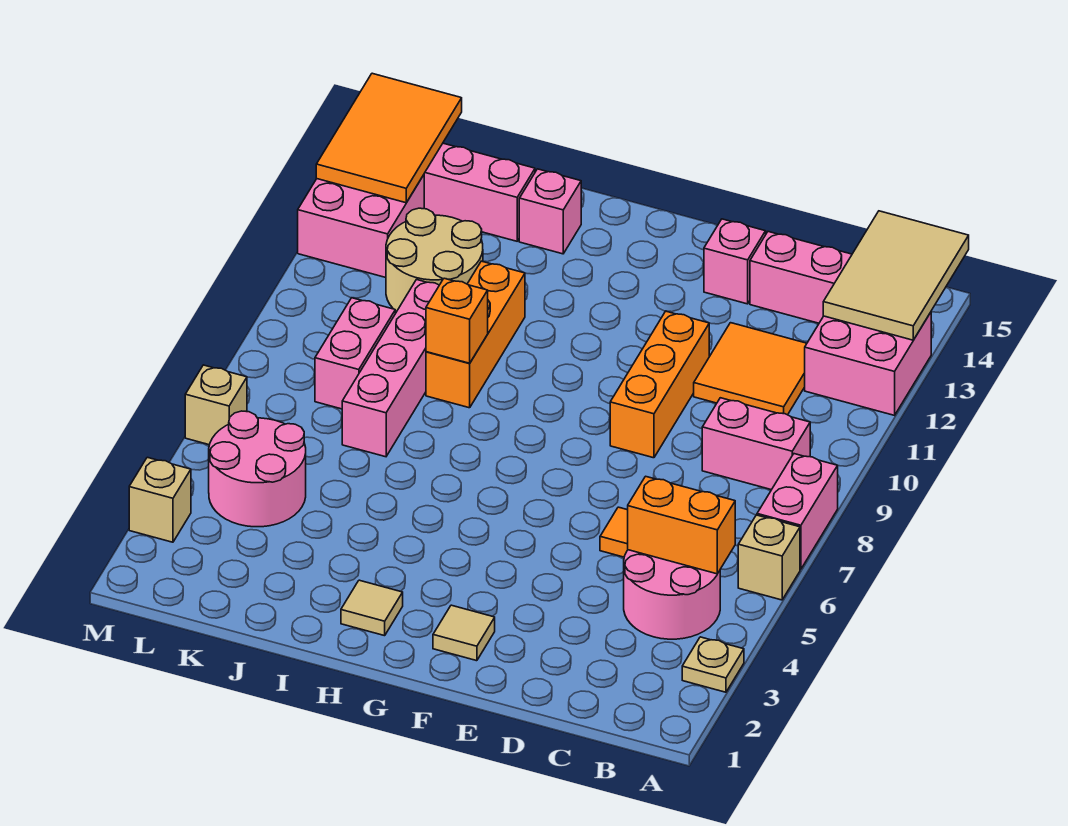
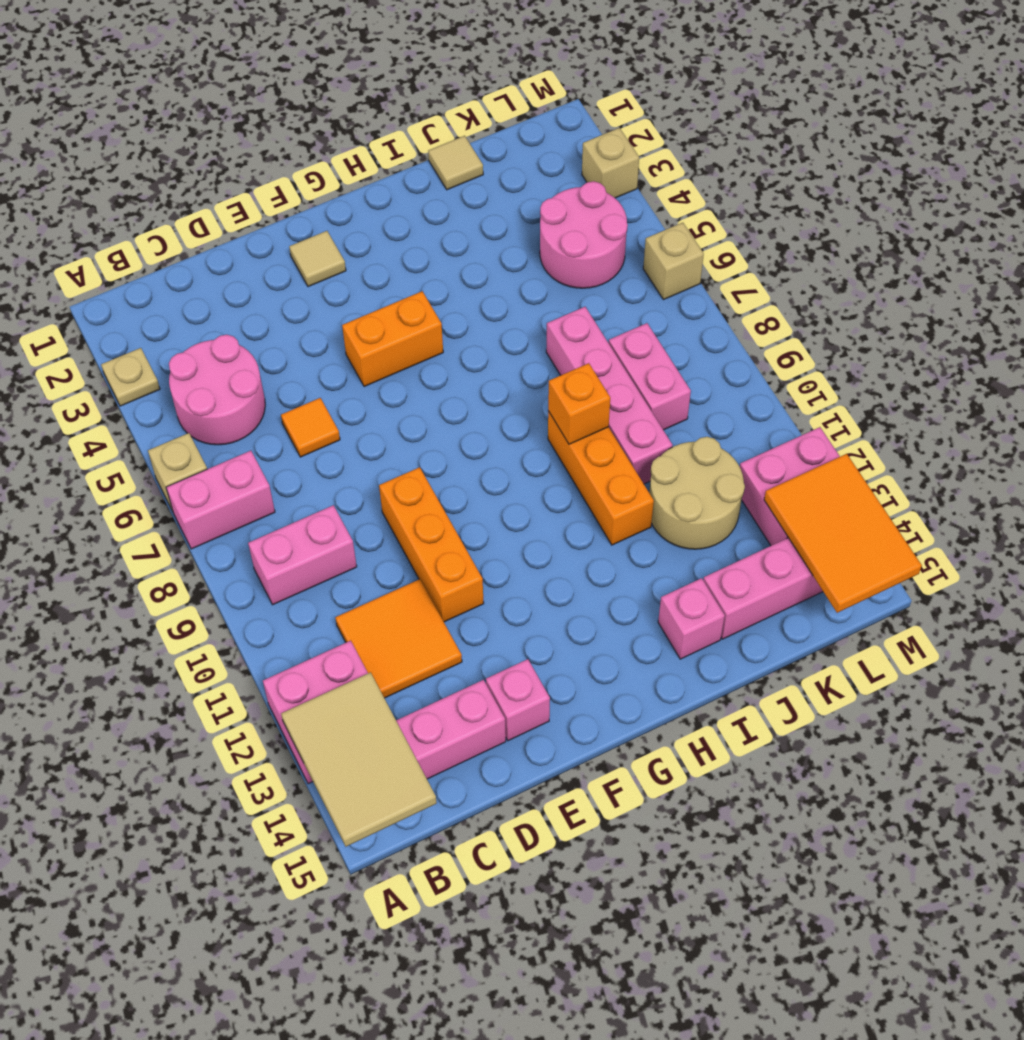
pink brick A7:A8 level 1 -> pink brick A7:B7 level 1
orange brick B5:C5 level 2 -> orange brick F5:G5 level 1
tan tile H2 level 1 -> tan tile J1 level 1

